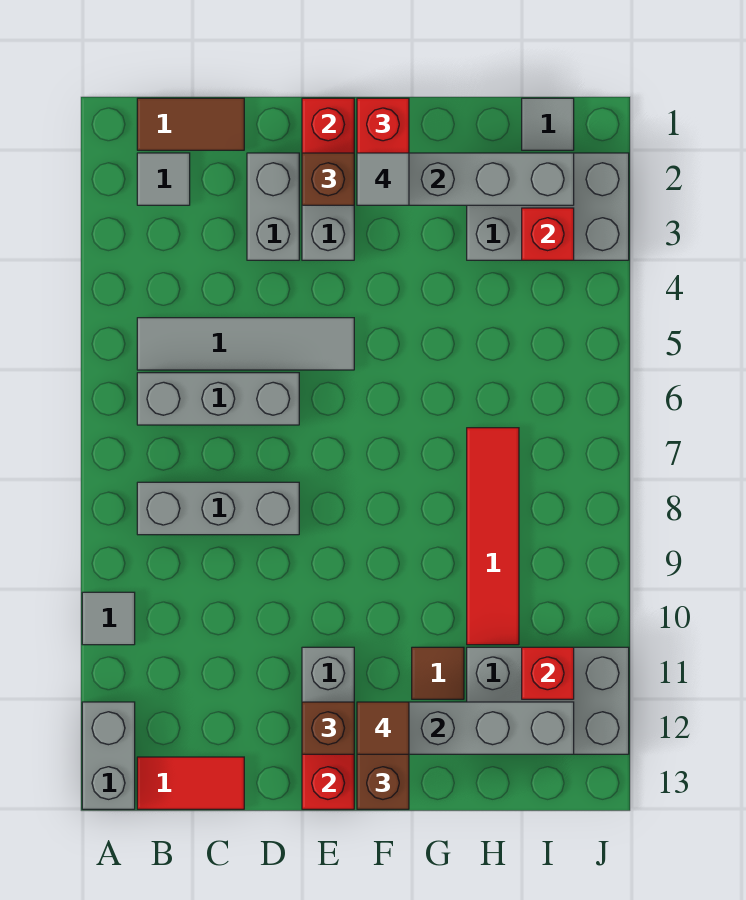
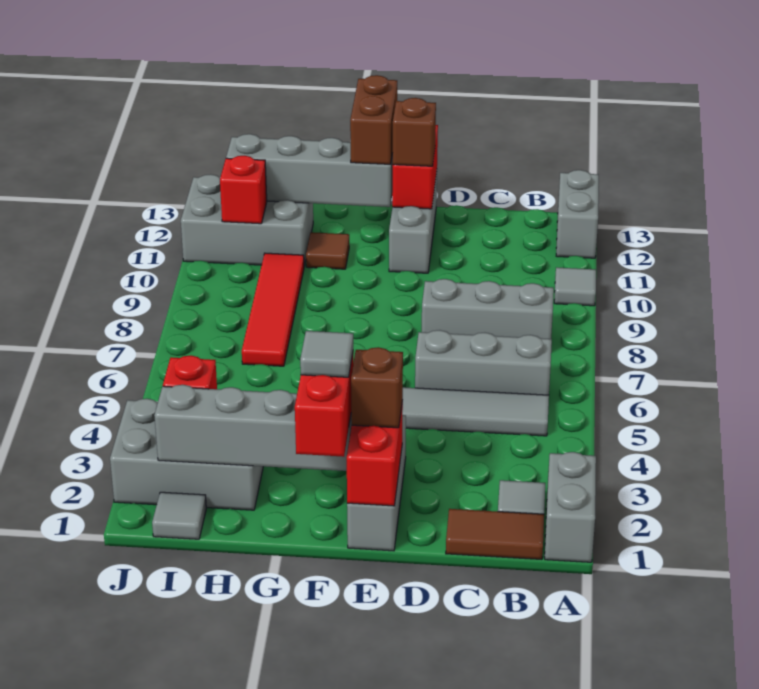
red tile B13:C13 level 1 -> none
grey brick D2:D3 level 1 -> grey brick A1:A2 level 1
brown tile F12 level 4 -> none

